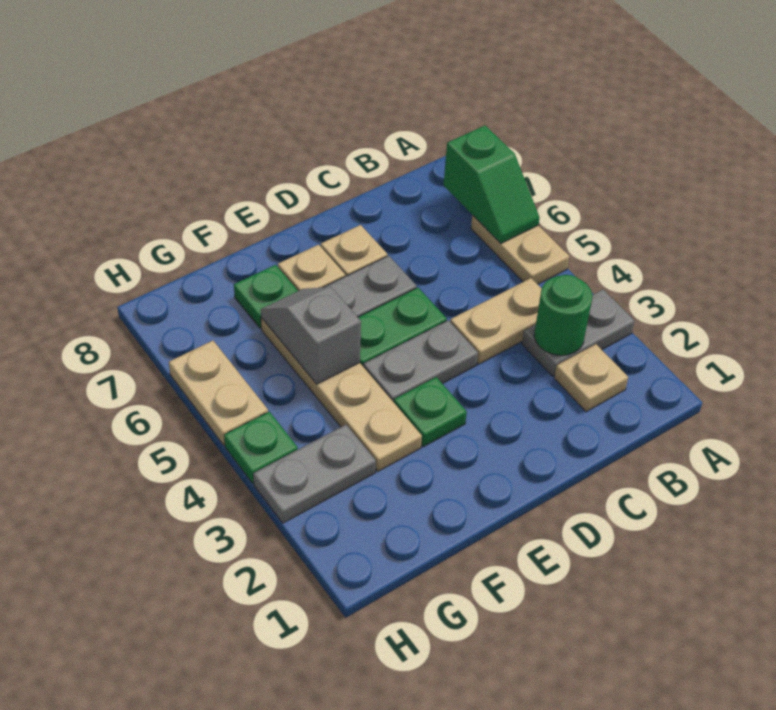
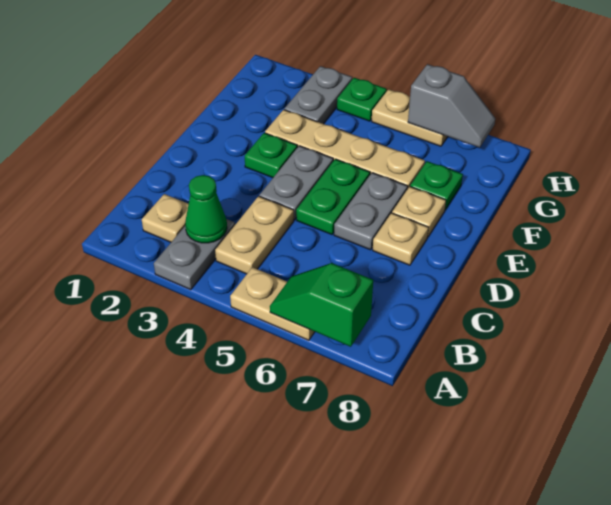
green round brick B3 level 2 -> green cone B3 level 2
grey slope F5:F6 level 2 top 5 -> grey slope H6:H7 level 2 top 6

